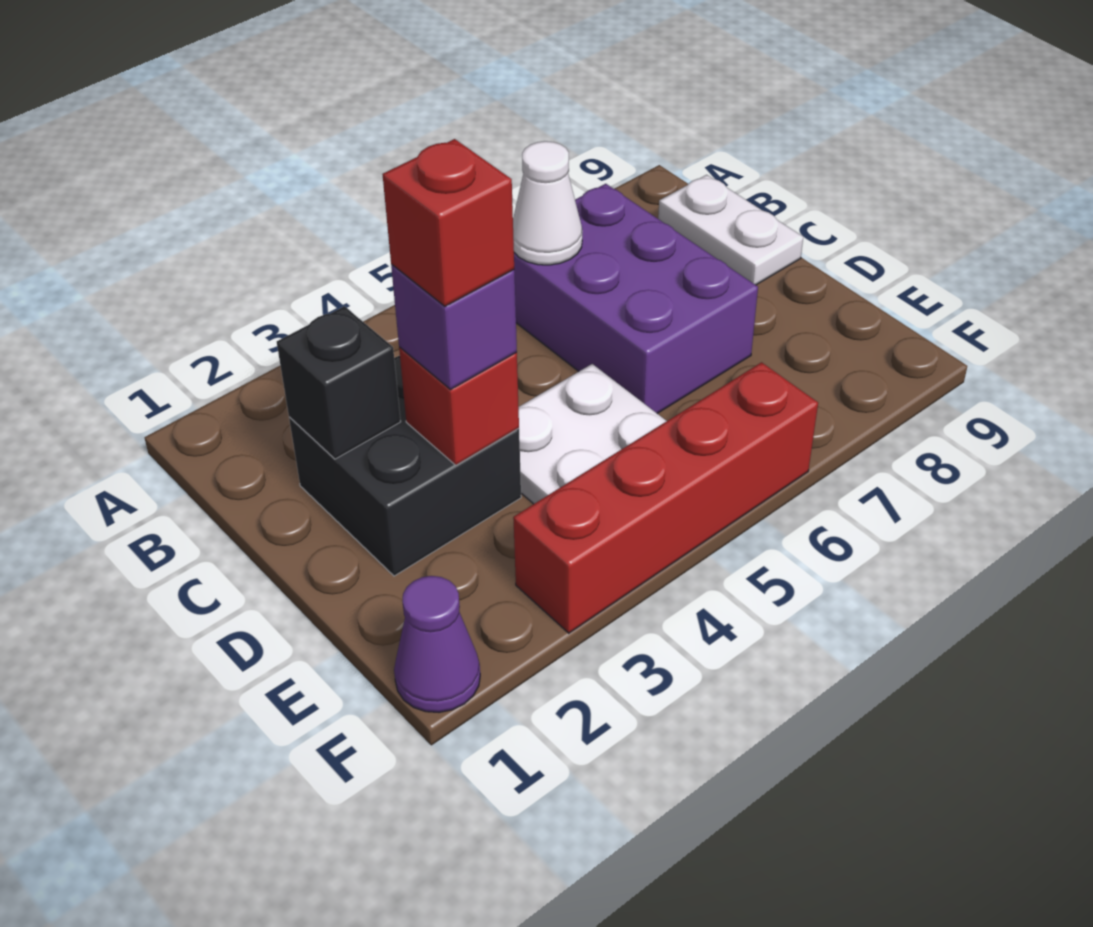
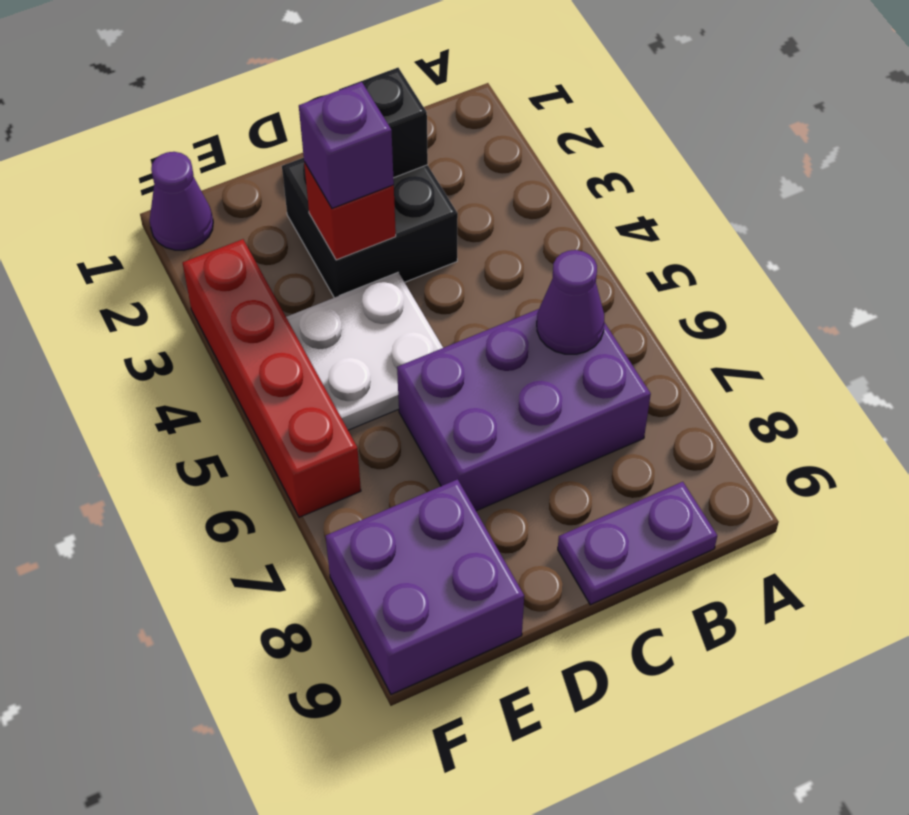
white cone B6 level 2 -> purple cone B6 level 2
white plate B9:C9 level 1 -> purple plate B9:C9 level 1
red brick D3 level 4 -> none
none -> purple brick E8:F9 level 1

